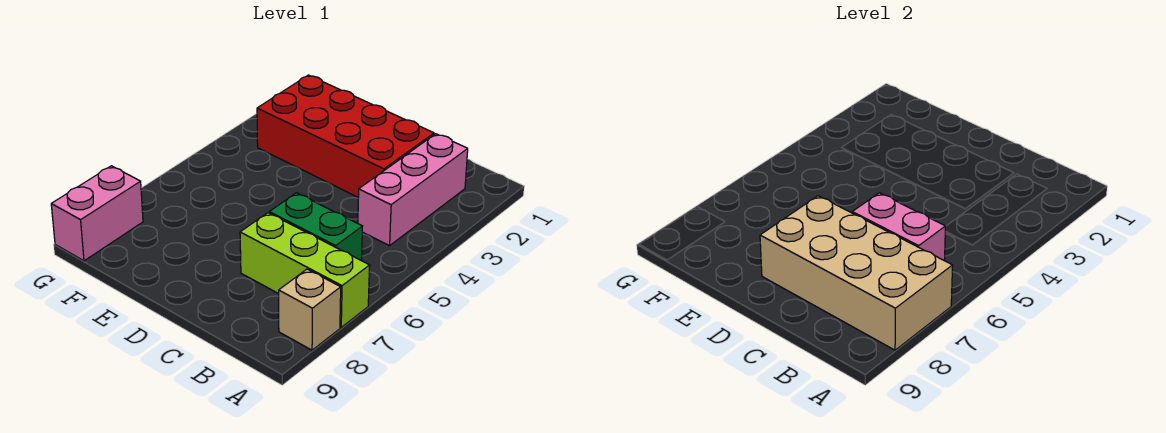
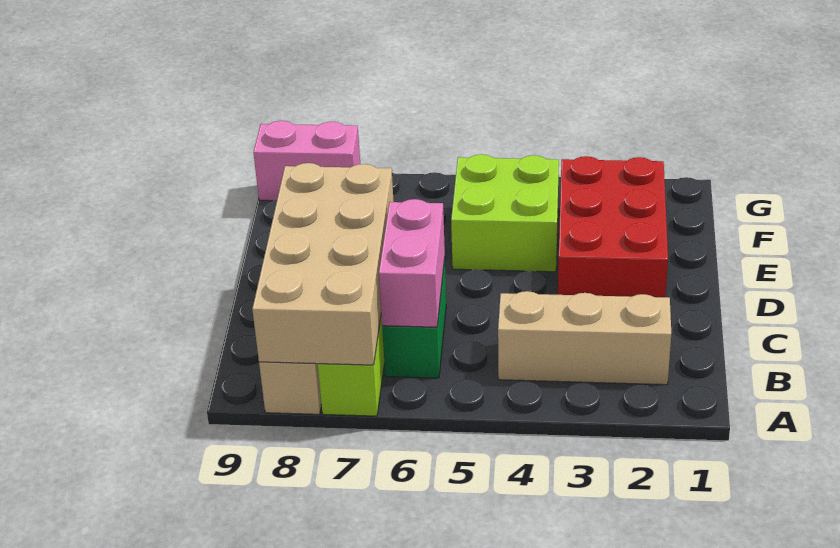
pink brick B2:B4 level 1 -> tan brick B2:B4 level 1
red brick C2:F3 level 1 -> red brick D2:F3 level 1
none -> lime brick E4:F5 level 1

